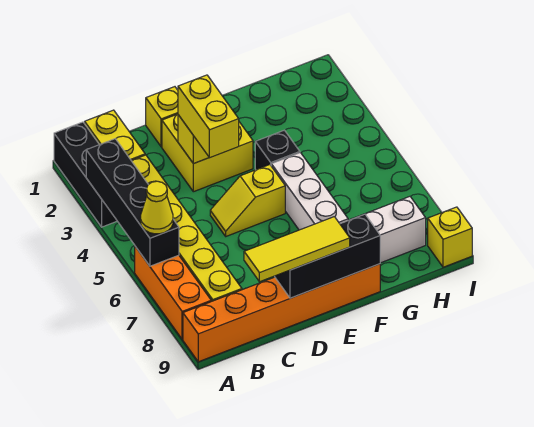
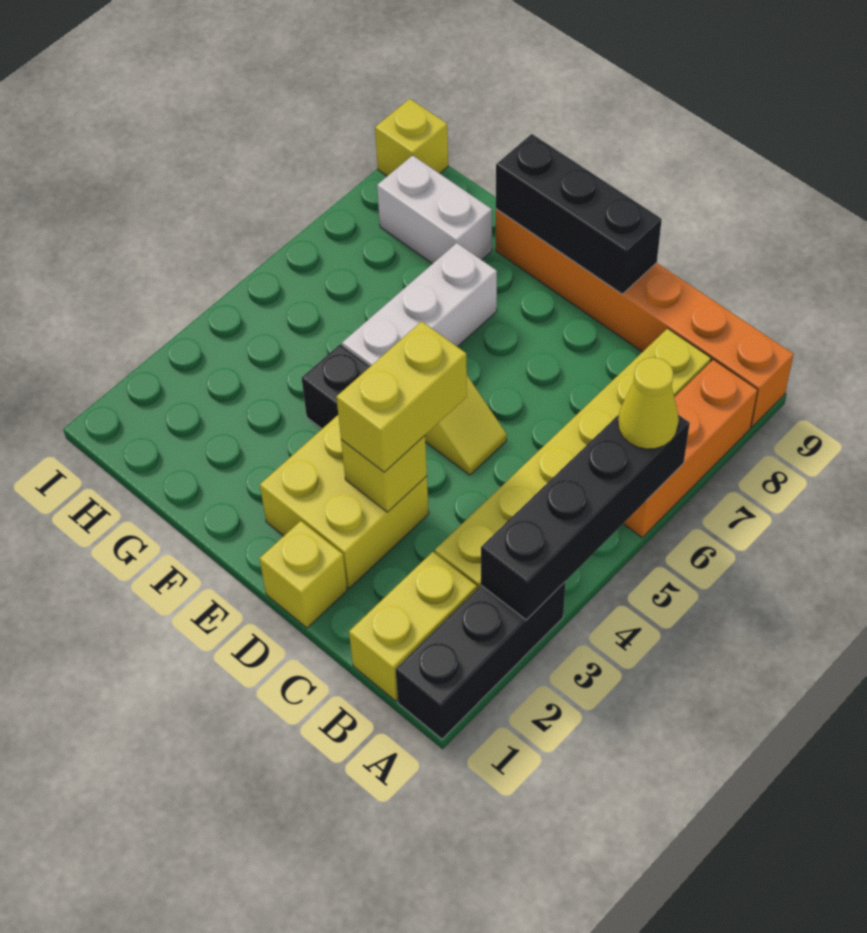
yellow tile C9:E9 level 3 -> none

